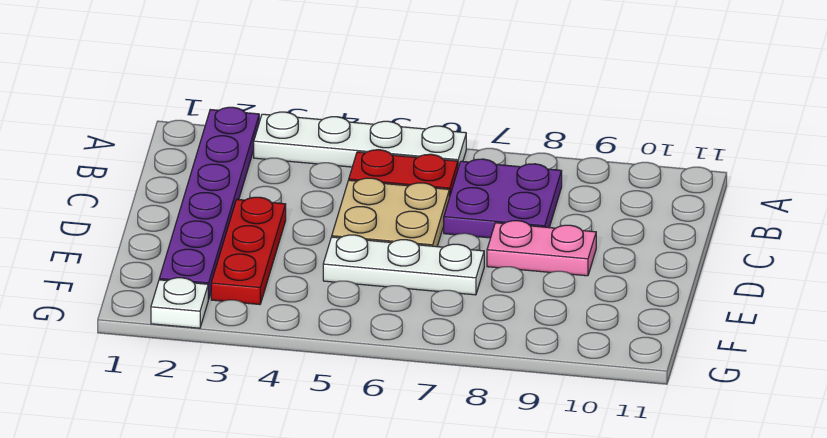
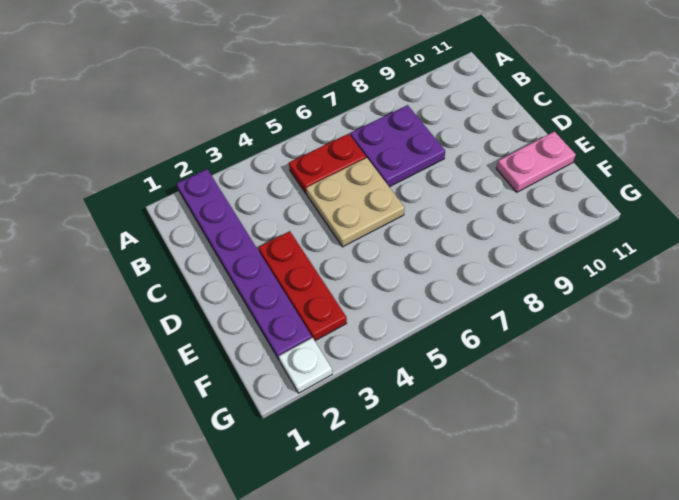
white plate A3:A6 level 1 -> none
pink plate D8:D9 level 1 -> pink plate E10:E11 level 1
white plate E5:E7 level 1 -> none

